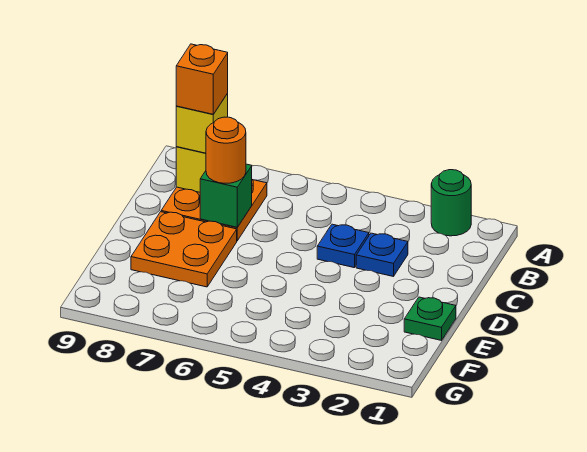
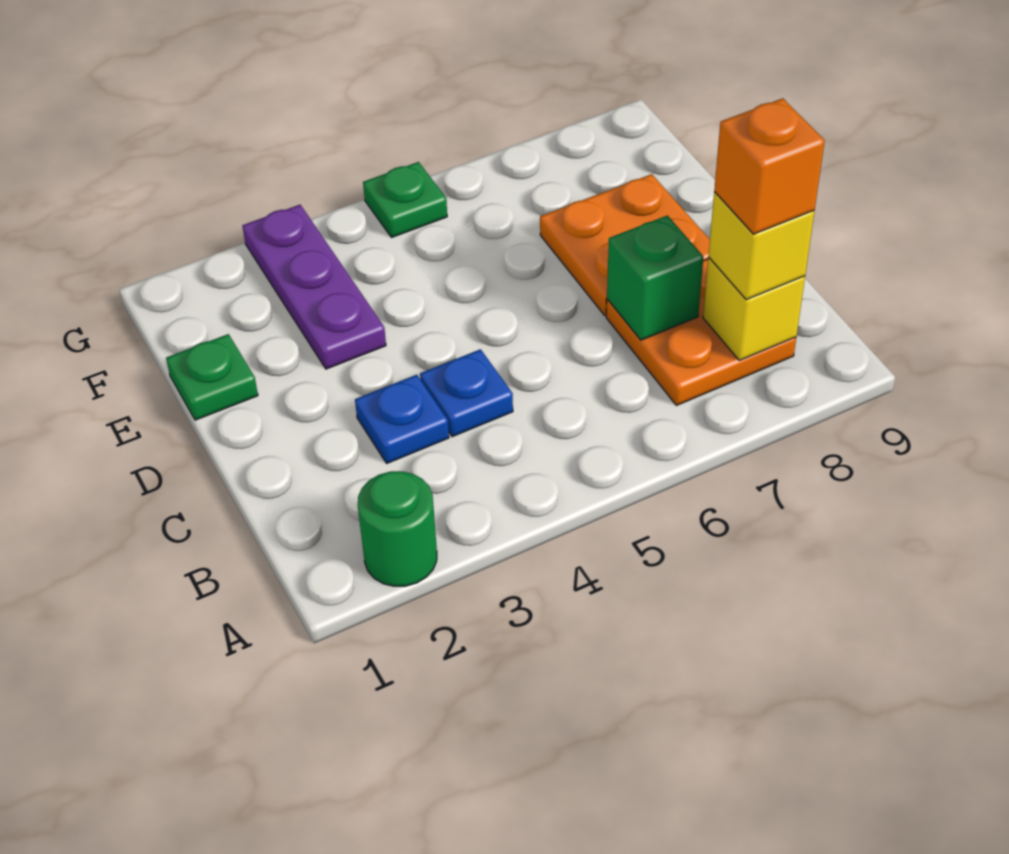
orange round brick C7 level 3 -> none
none -> purple plate E3:G3 level 1
none -> green plate G5 level 1

